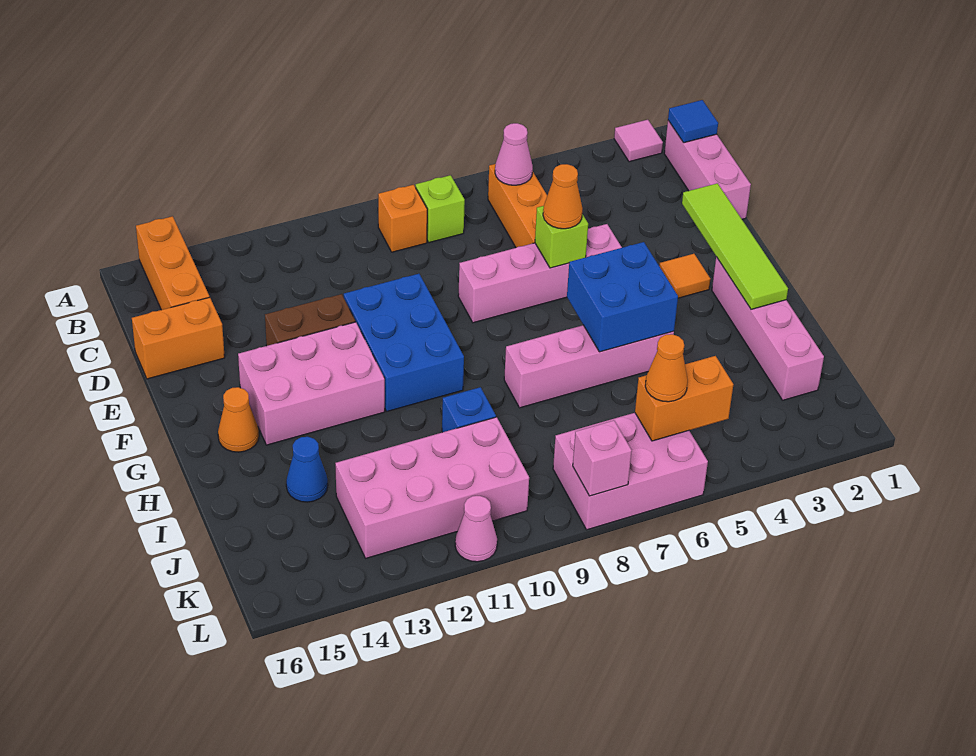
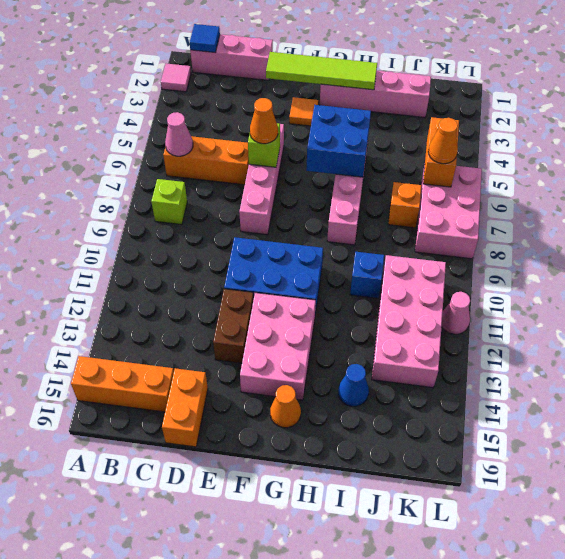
orange brick B9 level 1 -> orange brick J7 level 1
pink brick L8 level 2 -> none

